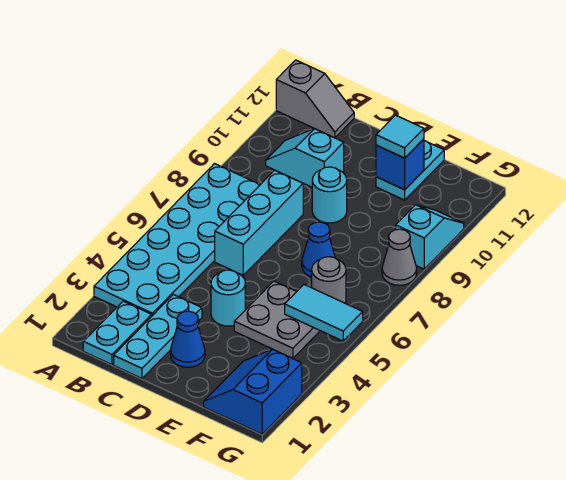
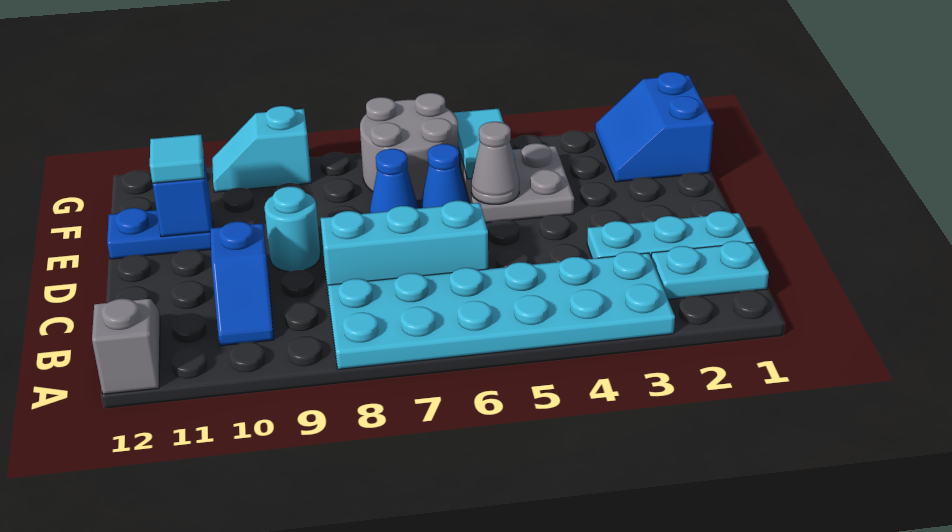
cyan slope B10:C10 level 1 top C -> blue slope B10:C10 level 1 top C
blue cone D2 level 1 -> blue cone E6 level 1
cyan round brick D4 level 1 -> none
cyan plate E11:E12 level 1 -> blue plate E11:E12 level 1
blue slope F1:G2 level 1 top G -> blue slope F1:G2 level 1 top 1
grey round brick F6 level 1 -> grey round brick F6:G7 level 1
grey cone G8 level 1 -> grey cone E5 level 2

